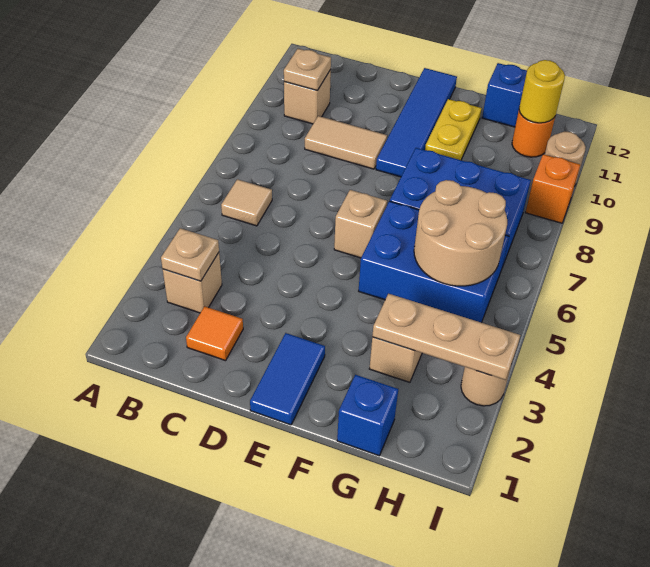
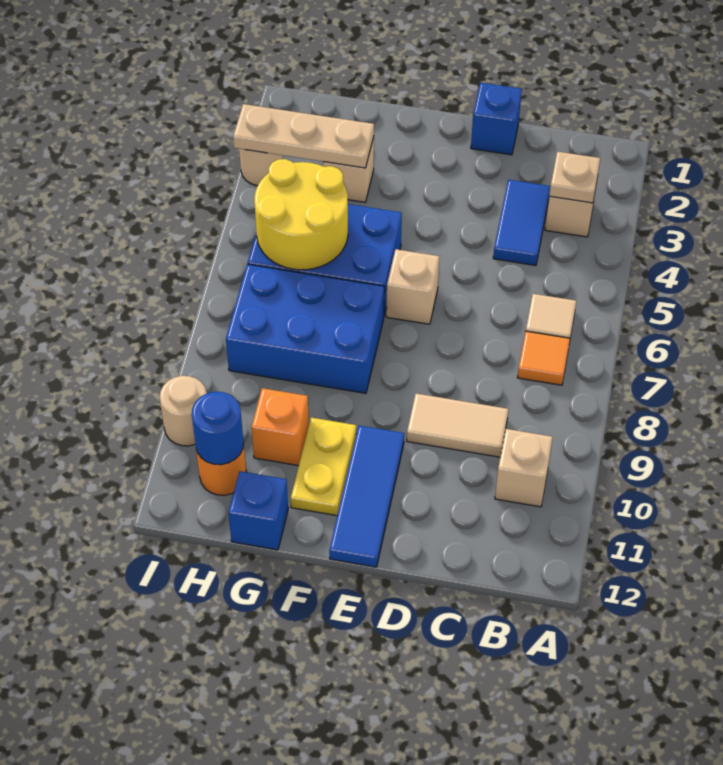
tan plate B10 level 2 -> none
orange tile C2 level 1 -> orange tile B7 level 1
blue tile E1:E2 level 1 -> blue tile C3:C4 level 1
blue tile E9:E12 level 1 -> blue tile E10:E12 level 1
blue brick G1 level 1 -> blue brick D1 level 1
tan round brick G5:H6 level 2 -> yellow round brick G5:H6 level 2
yellow round brick H11 level 2 -> blue round brick H11 level 2
orange brick I9 level 1 -> orange brick G10 level 1

